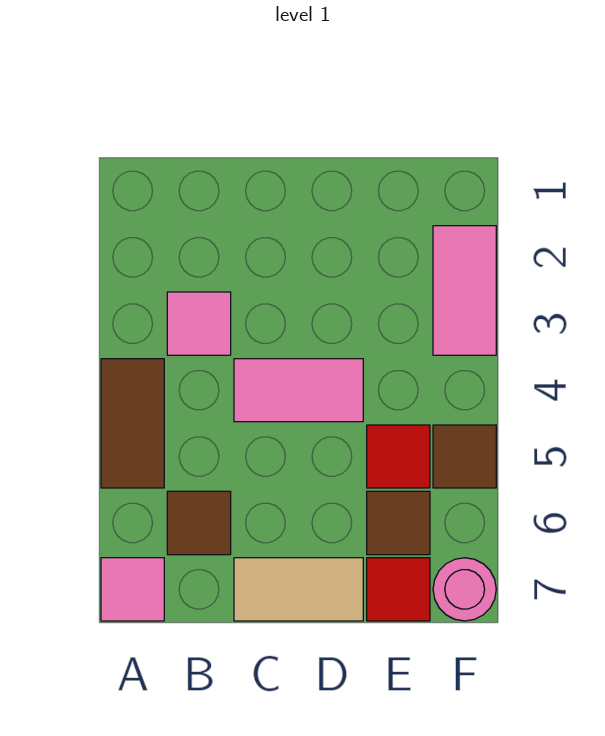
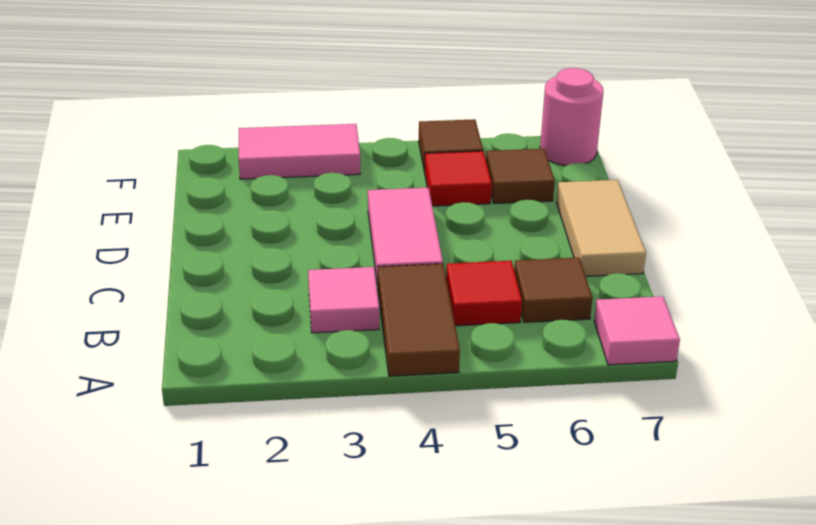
brown tile A4:A5 level 1 -> brown tile A4:B4 level 1
red tile E7 level 1 -> red tile B5 level 1

